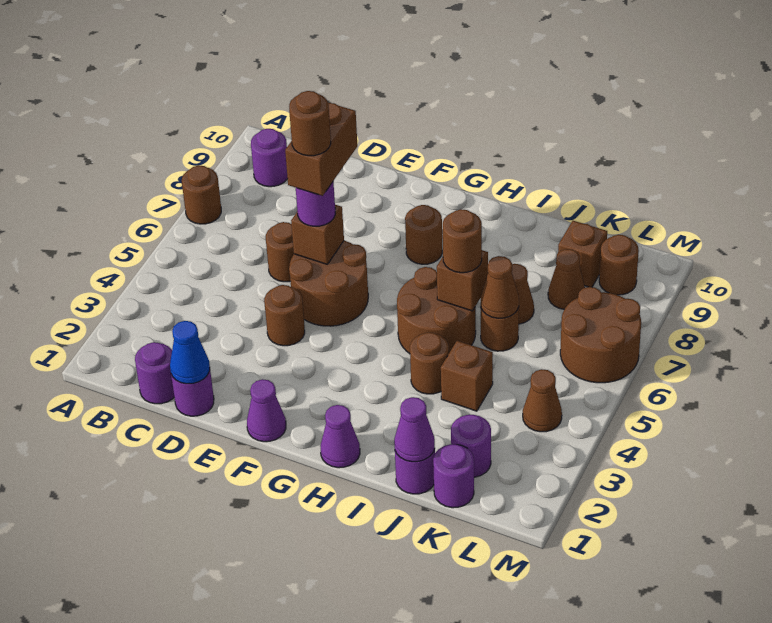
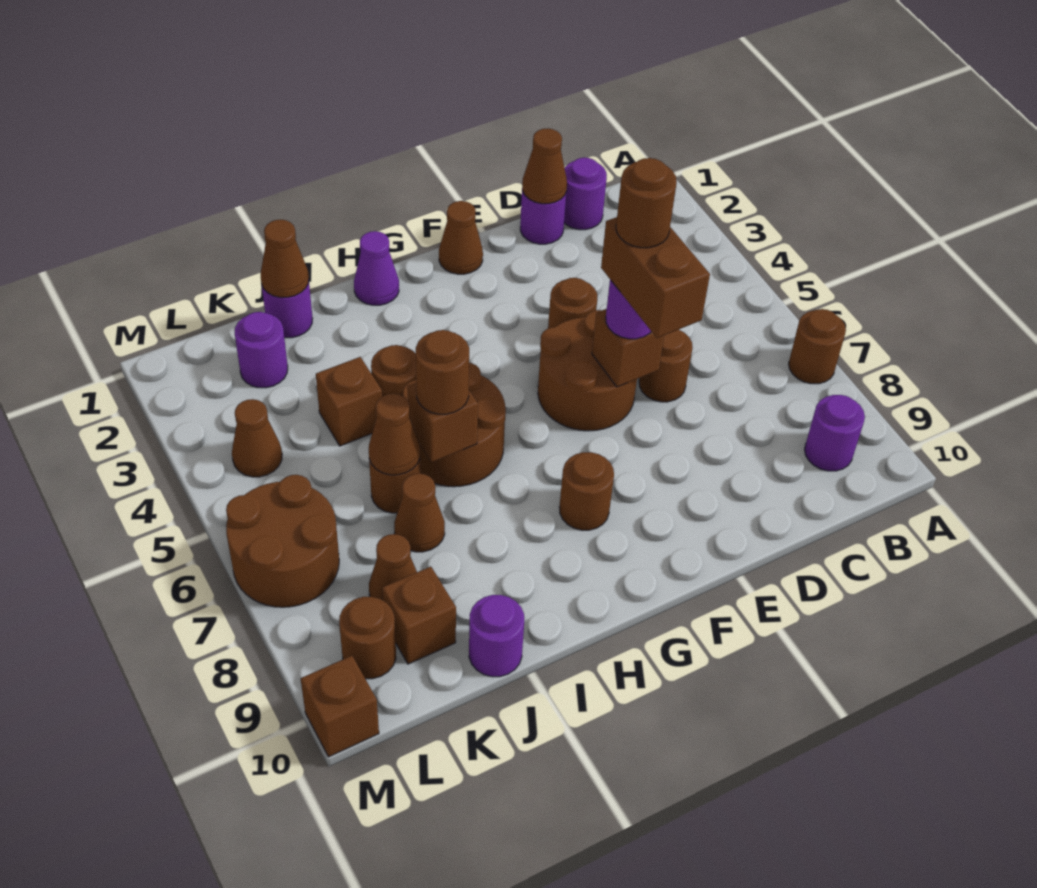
blue cone D1 level 2 -> brown cone D1 level 2
purple cone F1 level 1 -> brown cone F1 level 1
purple cone J1 level 2 -> brown cone J1 level 2
purple round brick K1 level 1 -> purple round brick J10 level 1
none -> brown brick M10 level 1

